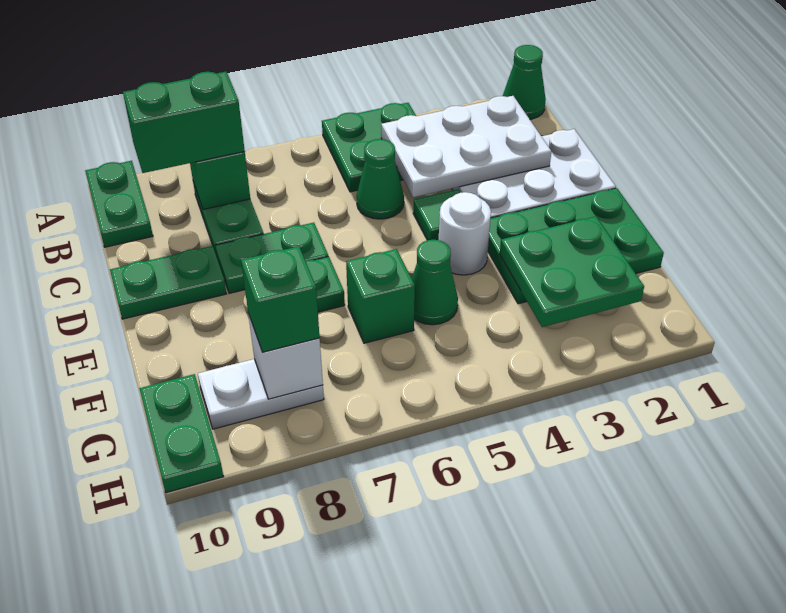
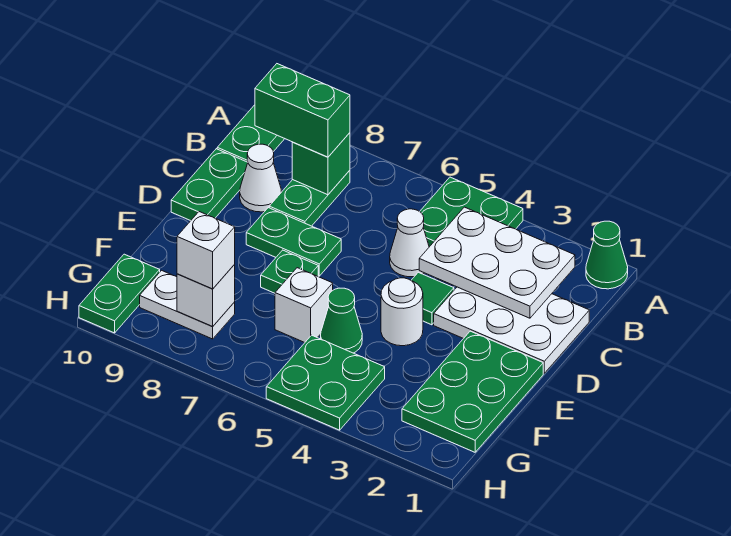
green cone C5 level 1 -> white cone C5 level 1
none -> white cone C9 level 1
green plate D9:D10 level 1 -> green plate C10:D10 level 1
green plate E1:F3 level 1 -> green plate E1:G2 level 1
green plate F2:G3 level 2 -> green plate G4:H5 level 1
green brick F6 level 1 -> white brick F6 level 1
green brick G8 level 3 -> white brick G8 level 3

